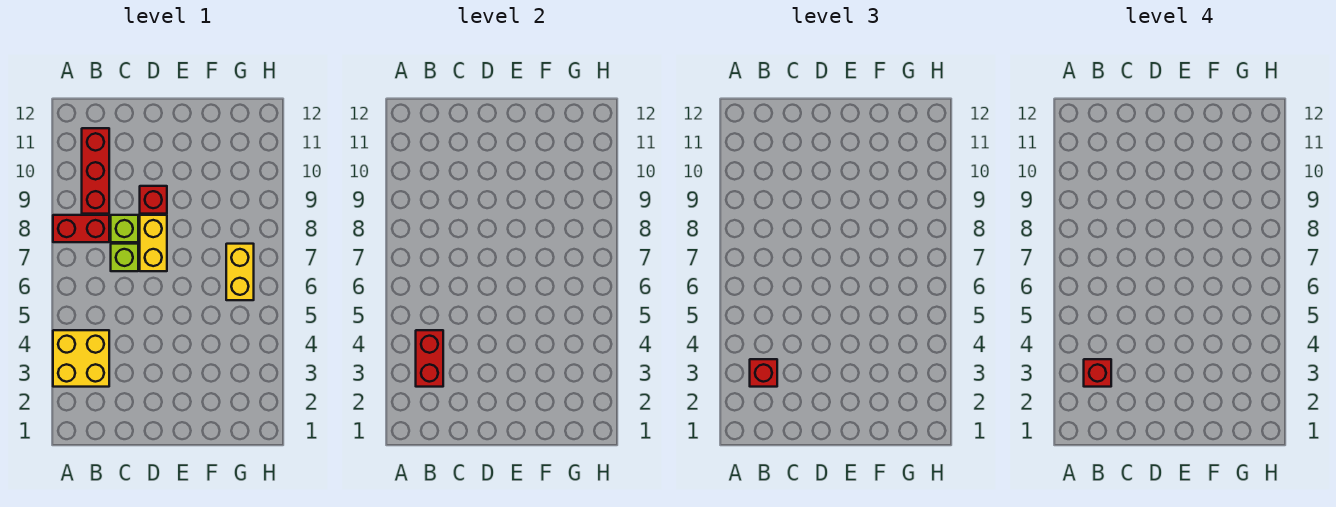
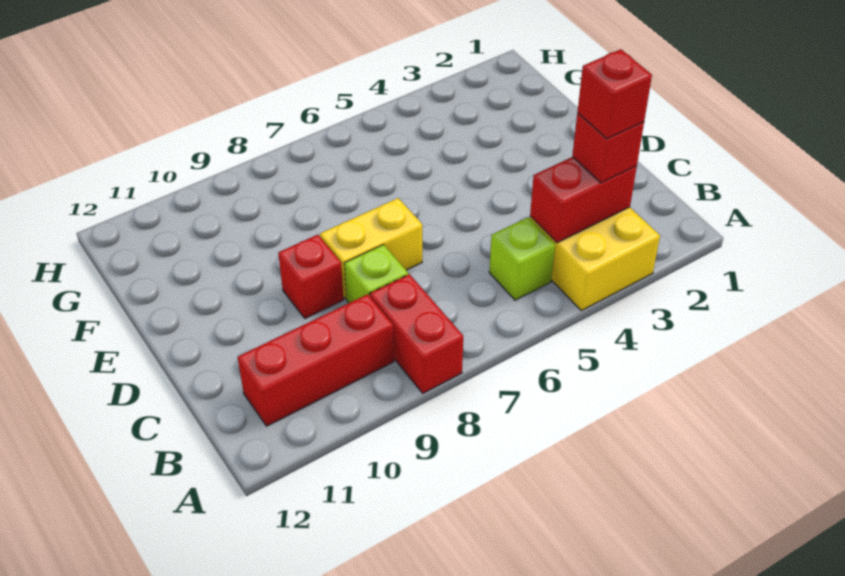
lime brick C7 level 1 -> lime brick B5 level 1
yellow brick G6:G7 level 1 -> none

